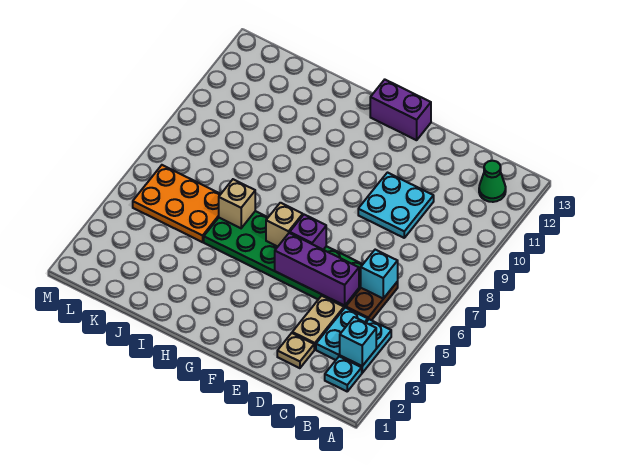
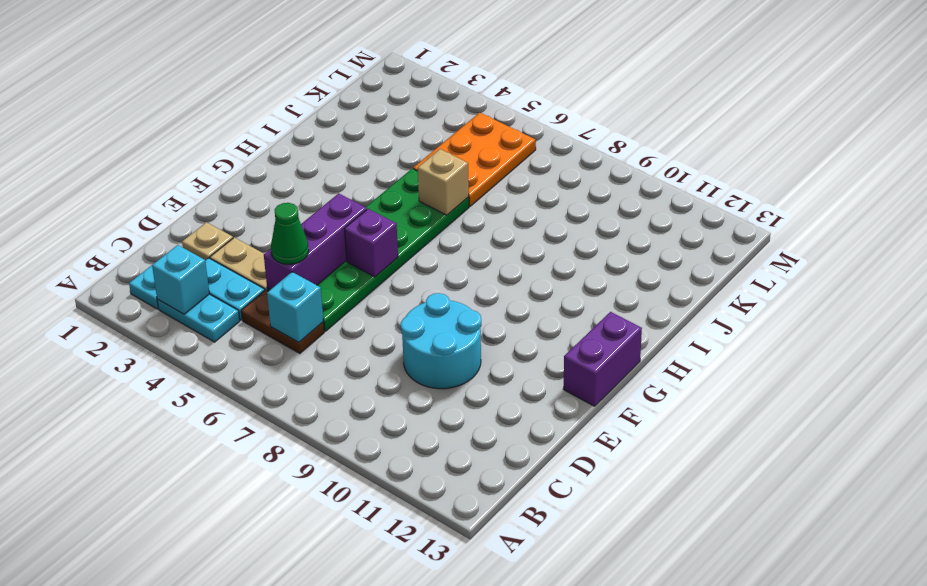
green cone B12 level 1 -> green cone D5 level 3
cyan plate D9:E10 level 1 -> cyan round brick D9:E10 level 1
tan brick G6 level 2 -> none

